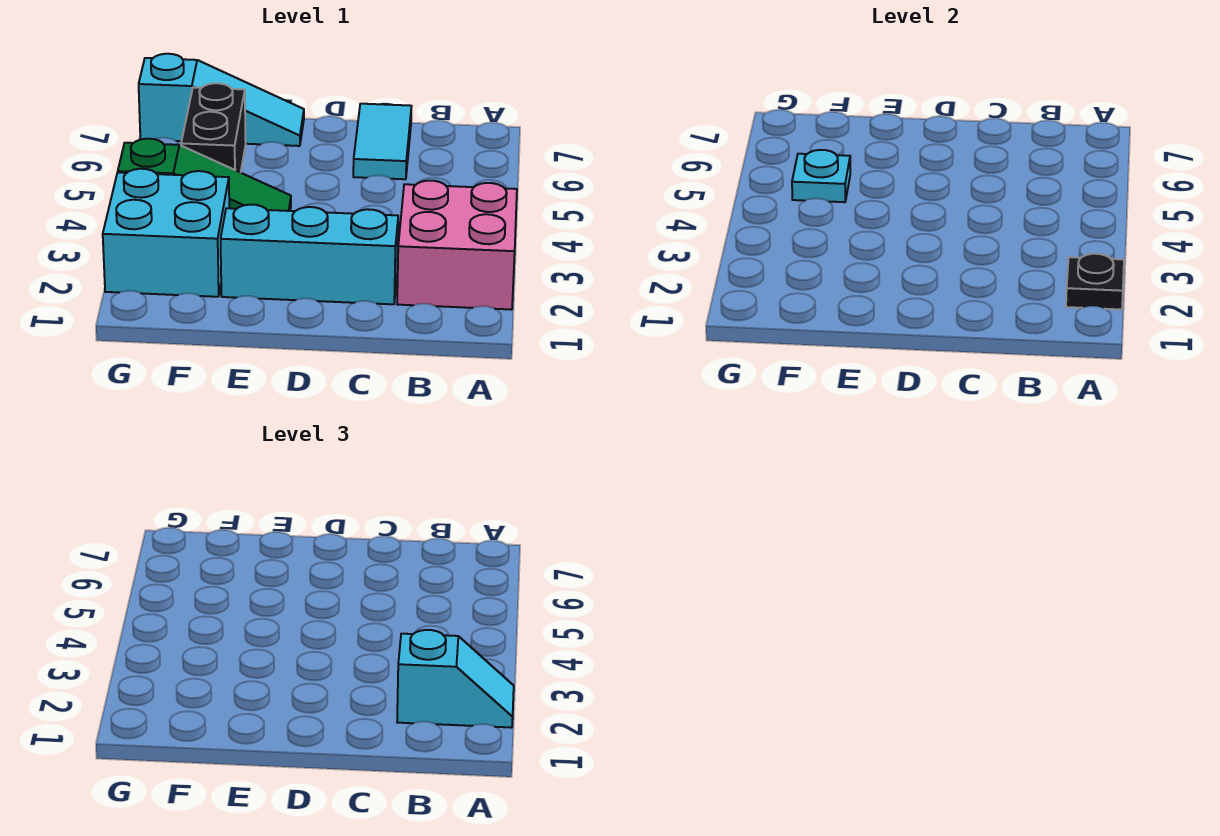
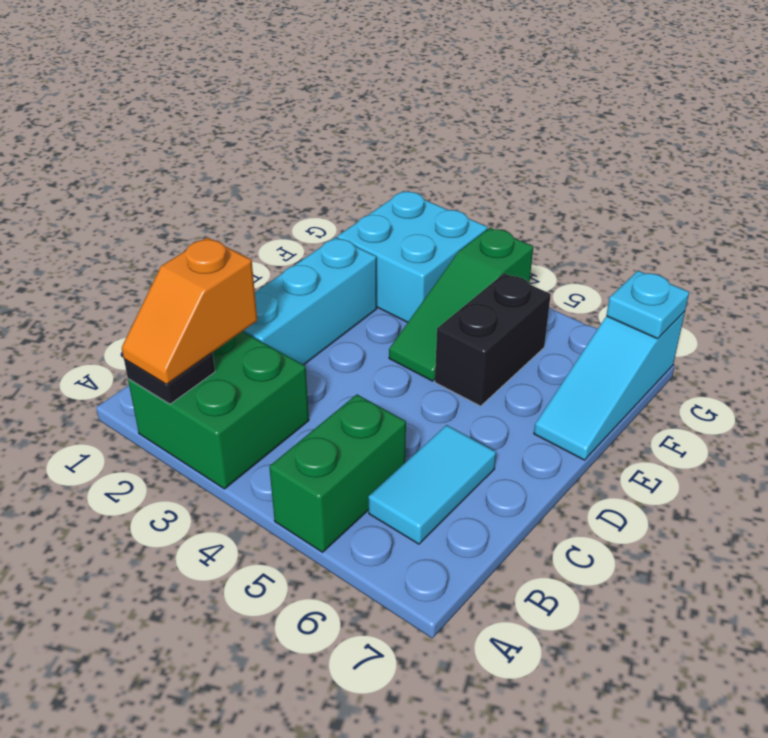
pink brick A2:B3 level 1 -> green brick A2:B3 level 1
cyan slope A2:B2 level 3 top B -> orange slope A2:B2 level 3 top B
none -> green brick A5:B5 level 1
cyan tile C6:C7 level 1 -> cyan tile B6:C6 level 1
black brick F5:F6 level 1 -> black brick E5:F5 level 1
cyan plate F5 level 2 -> cyan plate G7 level 2

